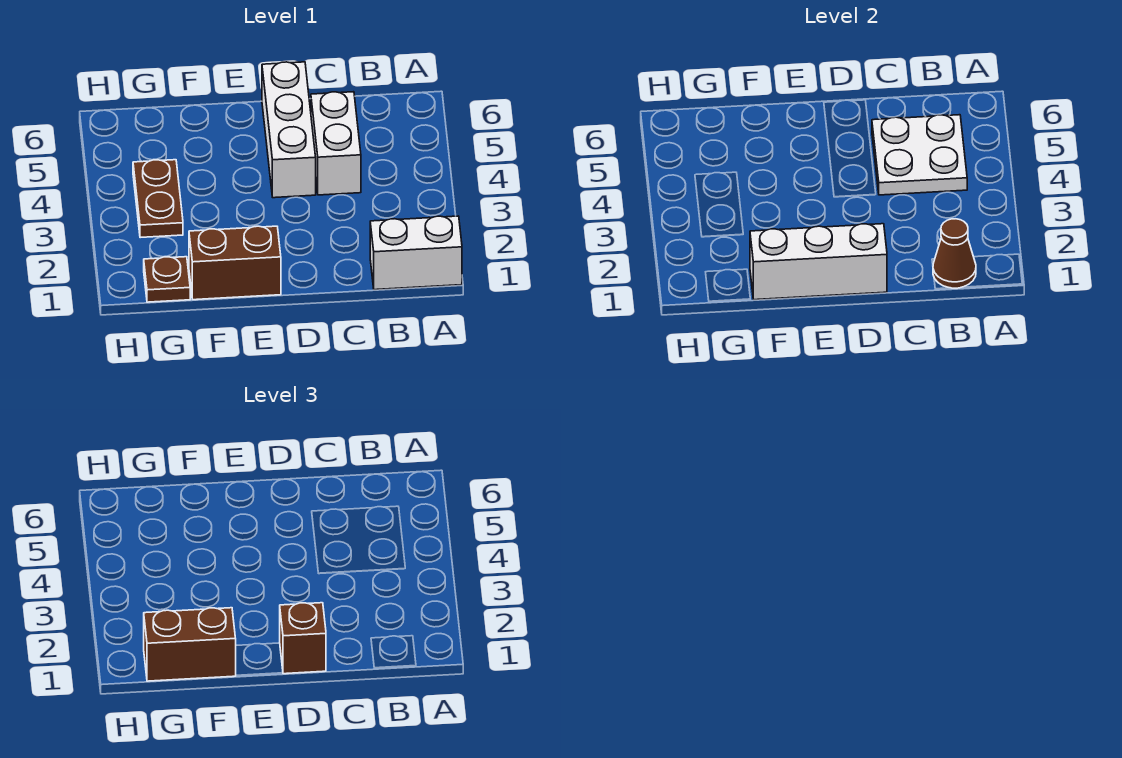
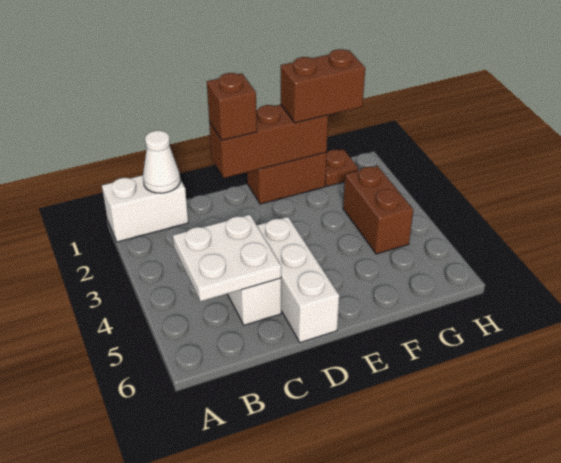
brown cone B1 level 2 -> white cone B1 level 2
white brick D1:F1 level 2 -> brown brick D1:F1 level 2
brown plate G3:G4 level 1 -> brown brick G3:G4 level 1

